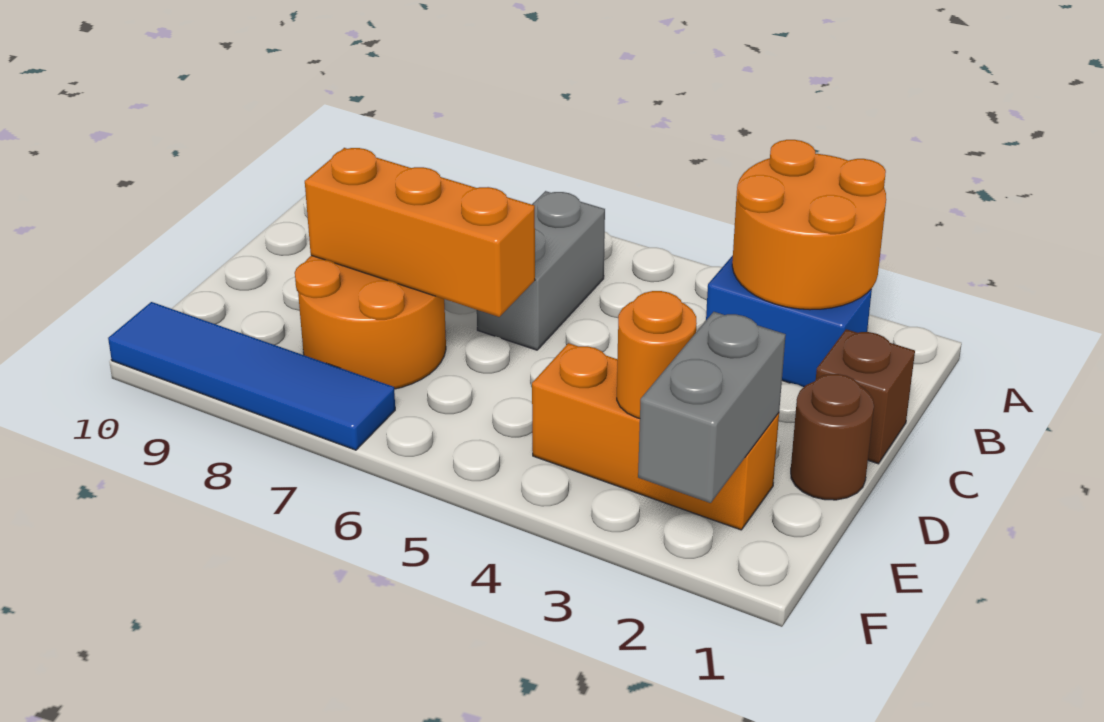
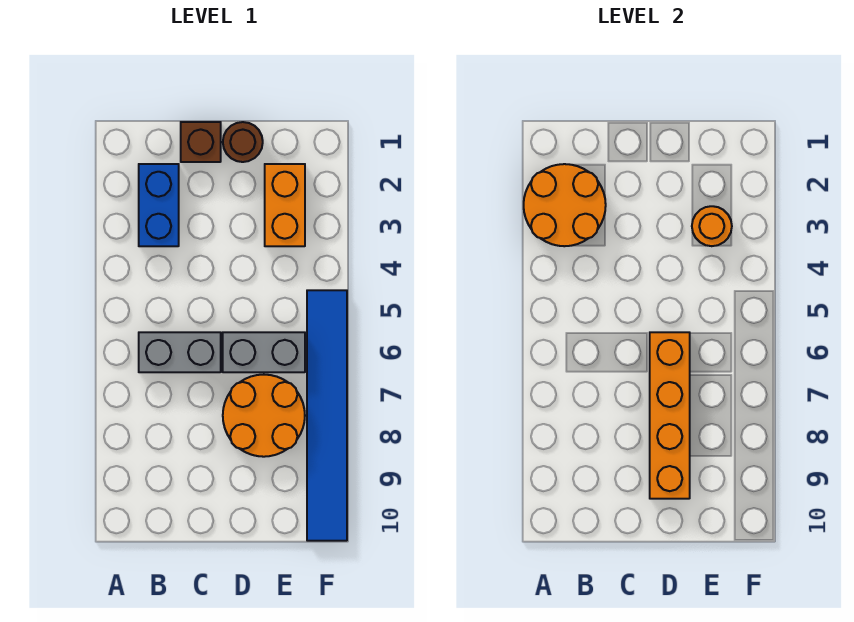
orange brick D6:D8 level 2 -> orange brick D6:D9 level 2
orange brick E2:E4 level 1 -> orange brick E2:E3 level 1
grey brick E2:F2 level 2 -> grey brick D6:E6 level 1
blue tile F7:F10 level 1 -> blue tile F5:F10 level 1

